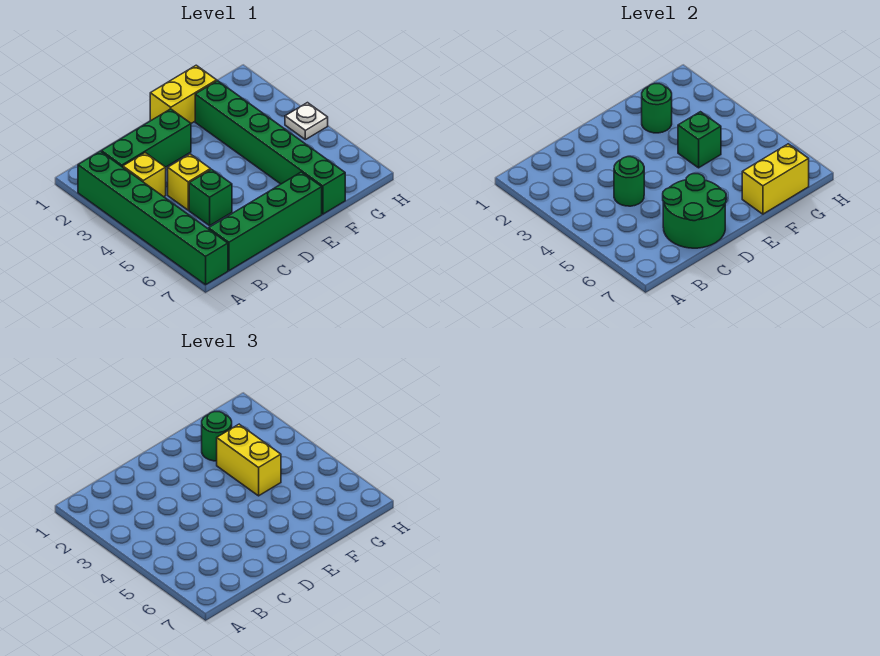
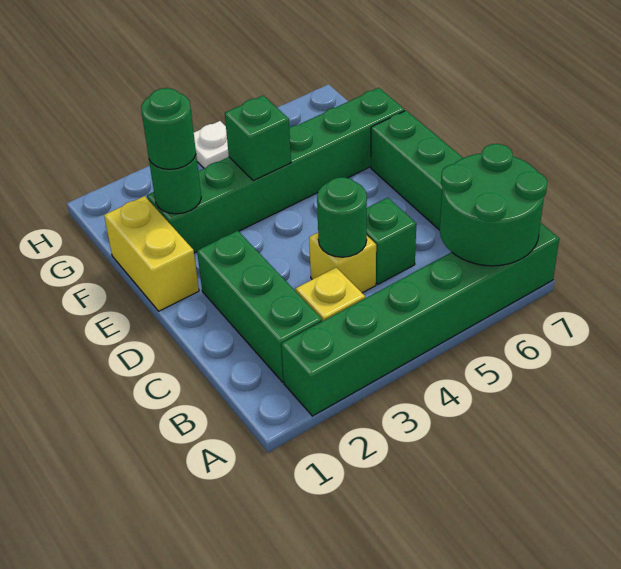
green round brick C6:D7 level 2 -> green round brick A6:B7 level 2
yellow brick F3:F4 level 3 -> none
yellow brick F7:G7 level 2 -> none

